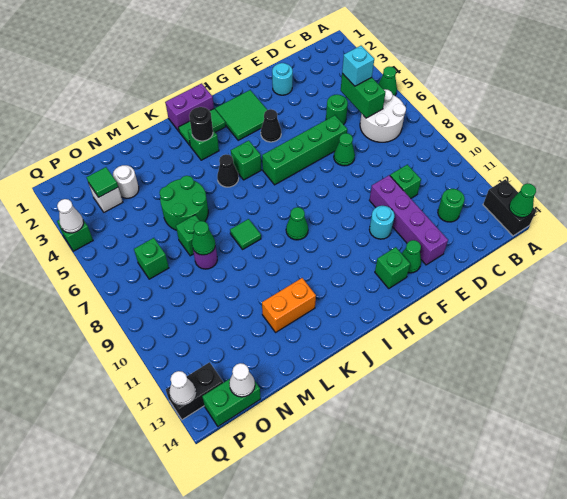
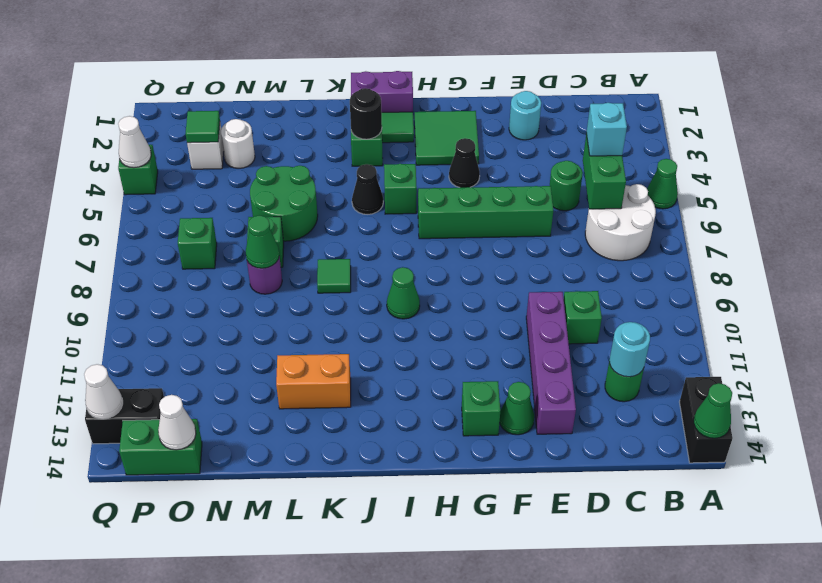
green cone E7 level 1 -> none
cyan round brick F11 level 1 -> cyan round brick C12 level 2

